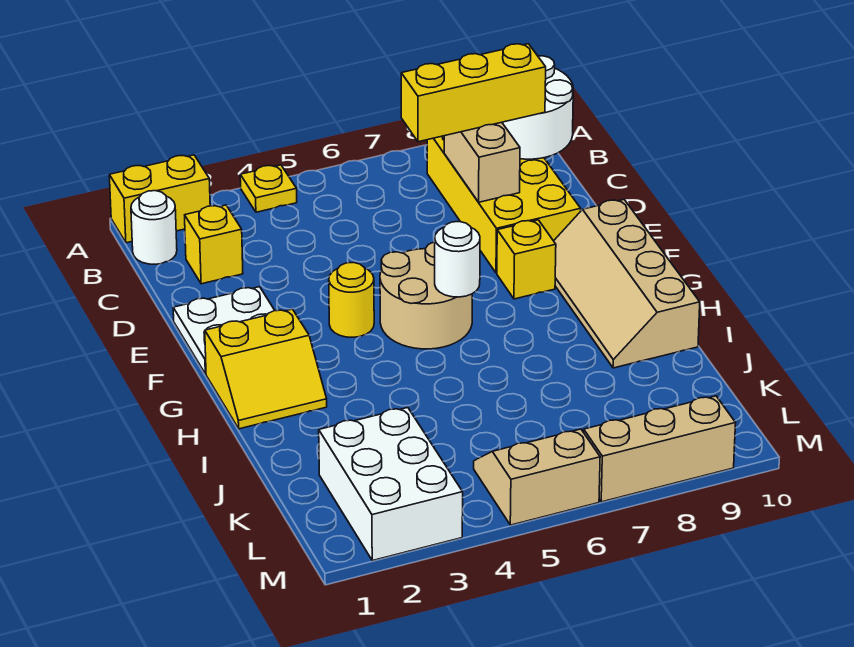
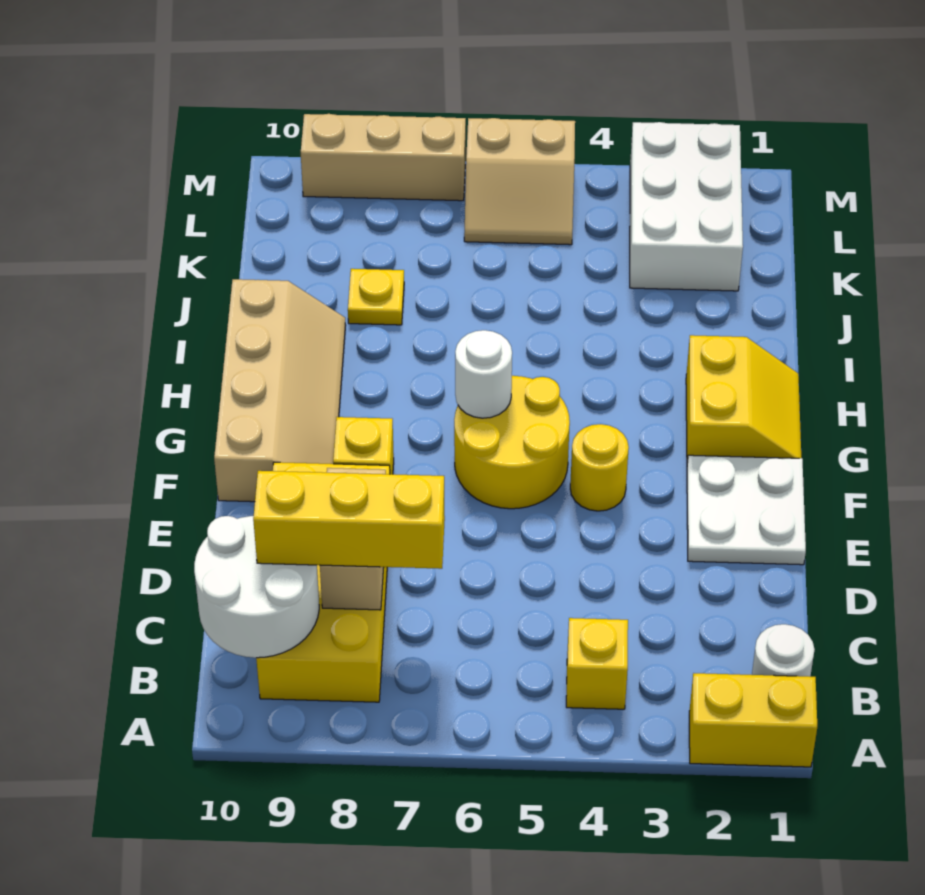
yellow plate A4 level 1 -> yellow plate J8 level 1
yellow brick C2 level 1 -> yellow brick B4 level 1
tan round brick F5:G6 level 1 -> yellow round brick F5:G6 level 1
yellow slope G1:H2 level 1 top G -> yellow slope G1:H2 level 1 top 2

